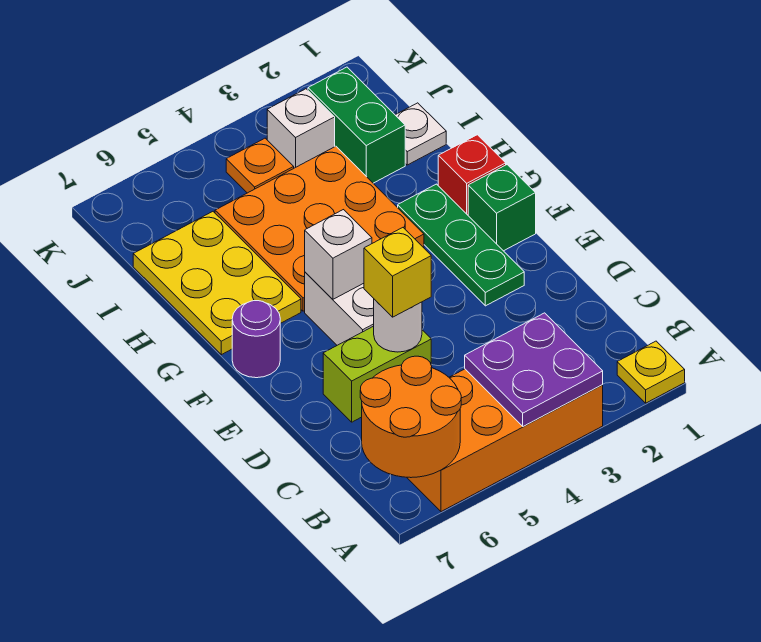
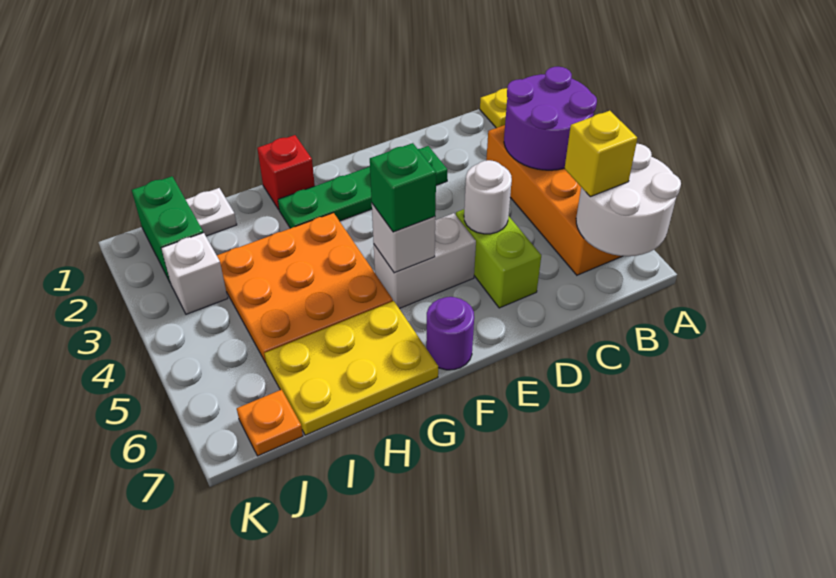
purple plate A3:B4 level 2 -> purple round brick A3:B4 level 2
orange round brick A6:B7 level 2 -> white round brick A6:B7 level 2
yellow brick D5 level 3 -> yellow brick B6 level 3
green plate E2:G2 level 1 -> green plate D2:G2 level 1
green brick F1 level 1 -> green brick F5 level 3
green brick I2:J2 level 1 -> green brick J1:J2 level 1
orange plate J4 level 1 -> orange plate J7 level 1

